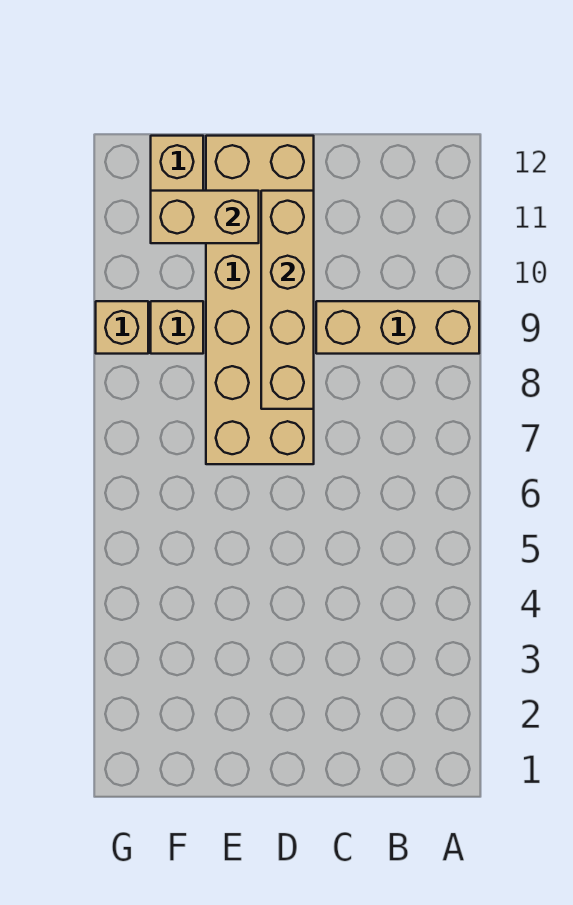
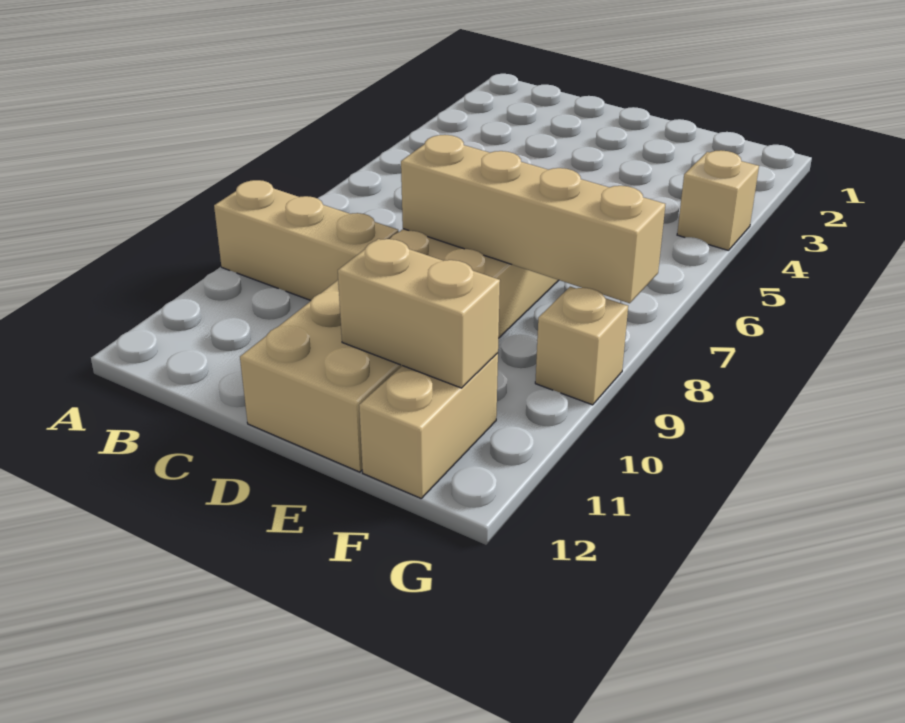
tan brick D8:D11 level 2 -> tan brick D8:G8 level 2
tan brick F9 level 1 -> tan brick G4 level 1

